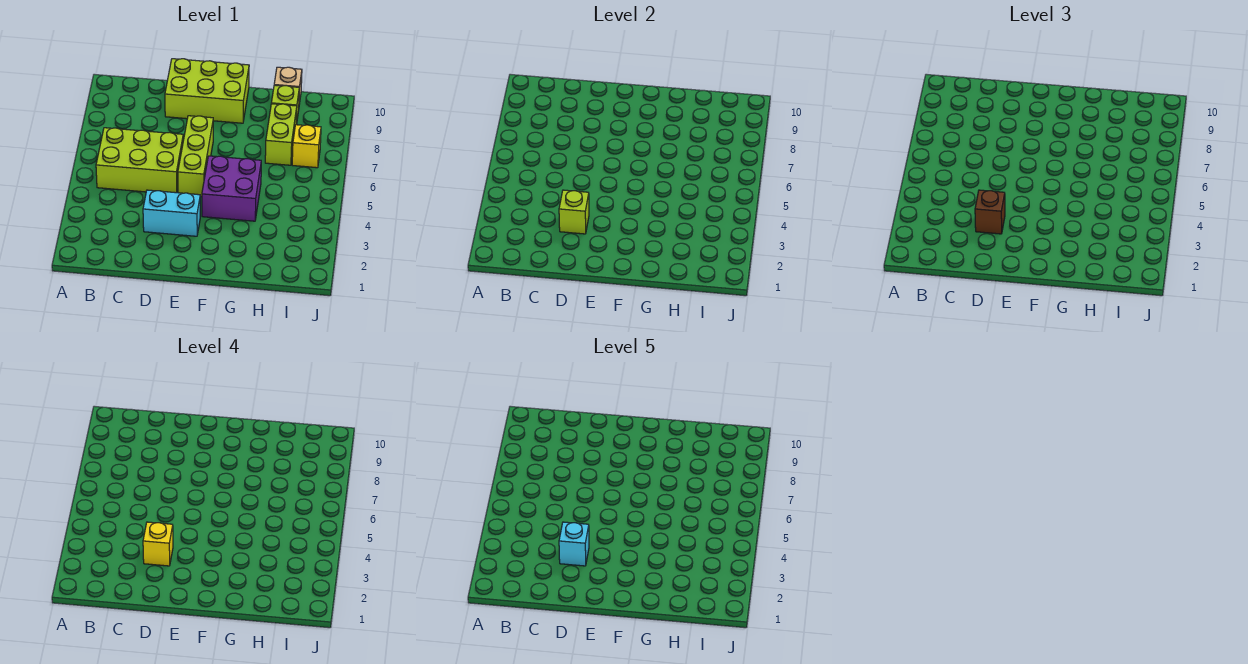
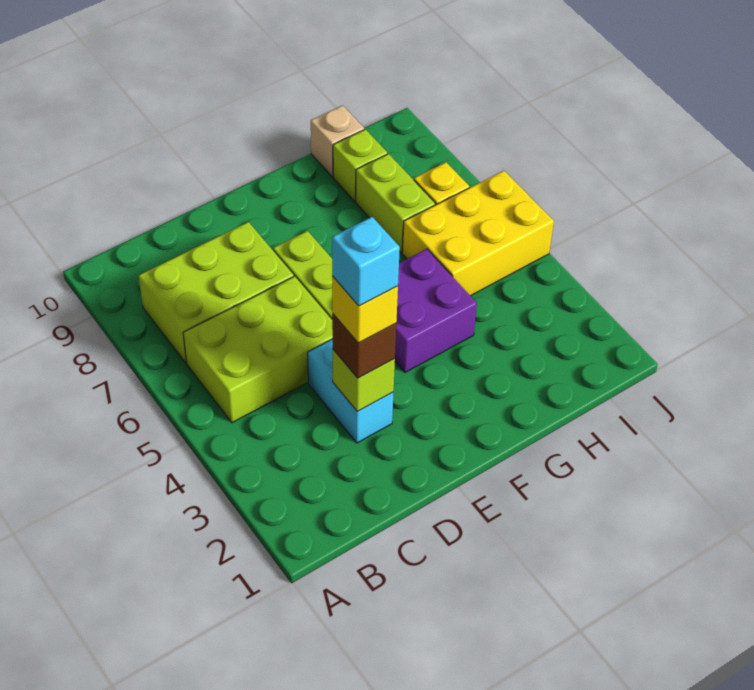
cyan brick D3:E3 level 1 -> cyan brick D3:D4 level 1
lime brick D9:F10 level 1 -> lime brick B7:D8 level 1
none -> yellow brick H5:J6 level 1

